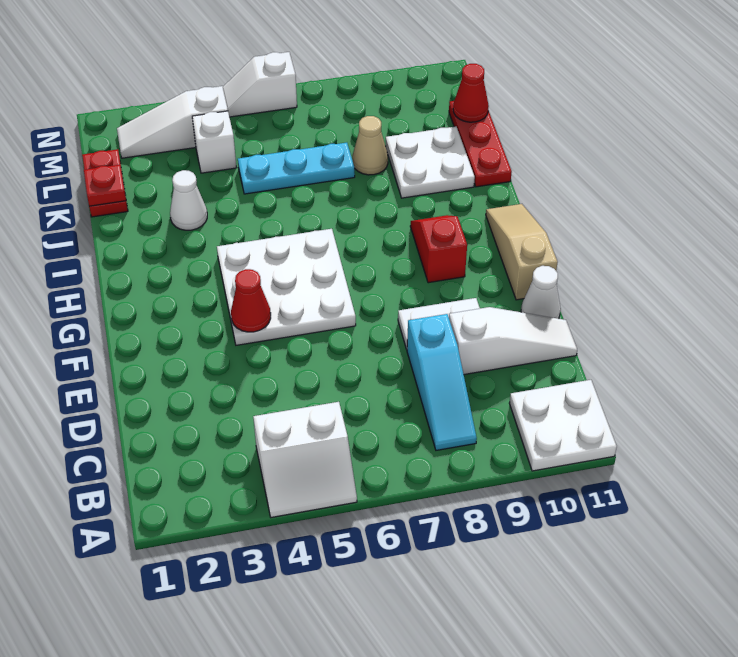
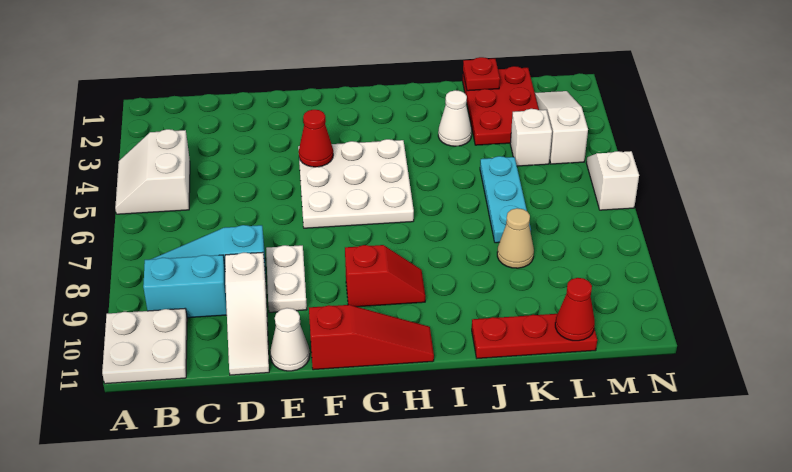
none -> cyan brick B9:C9 level 1
tan slope F11:H11 level 1 top F -> red slope F11:H11 level 1 top F
white plate J9:K10 level 1 -> none
red plate K1:L1 level 1 -> red plate K1:L3 level 1

